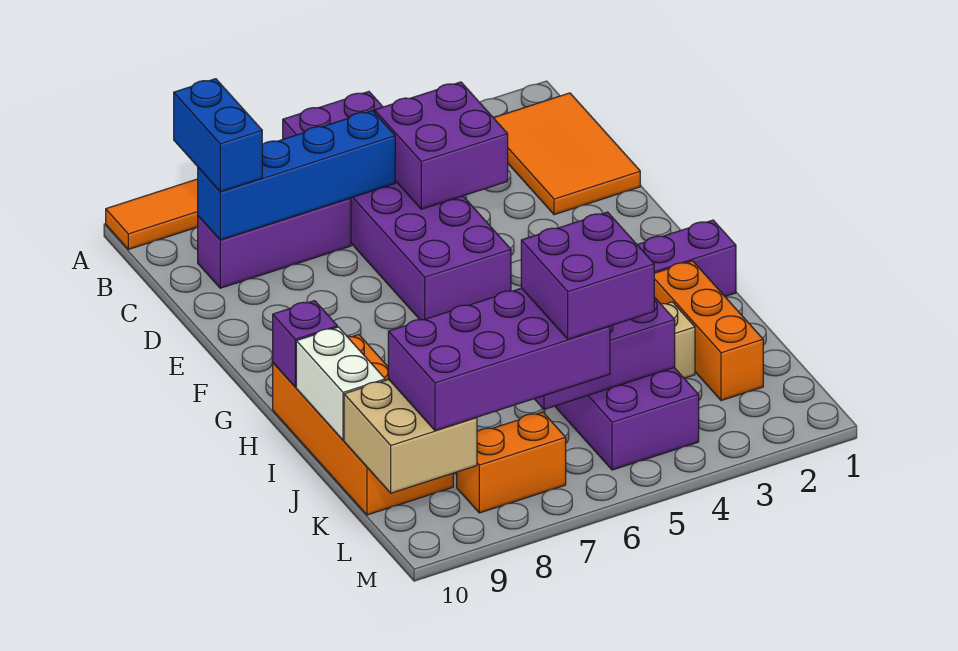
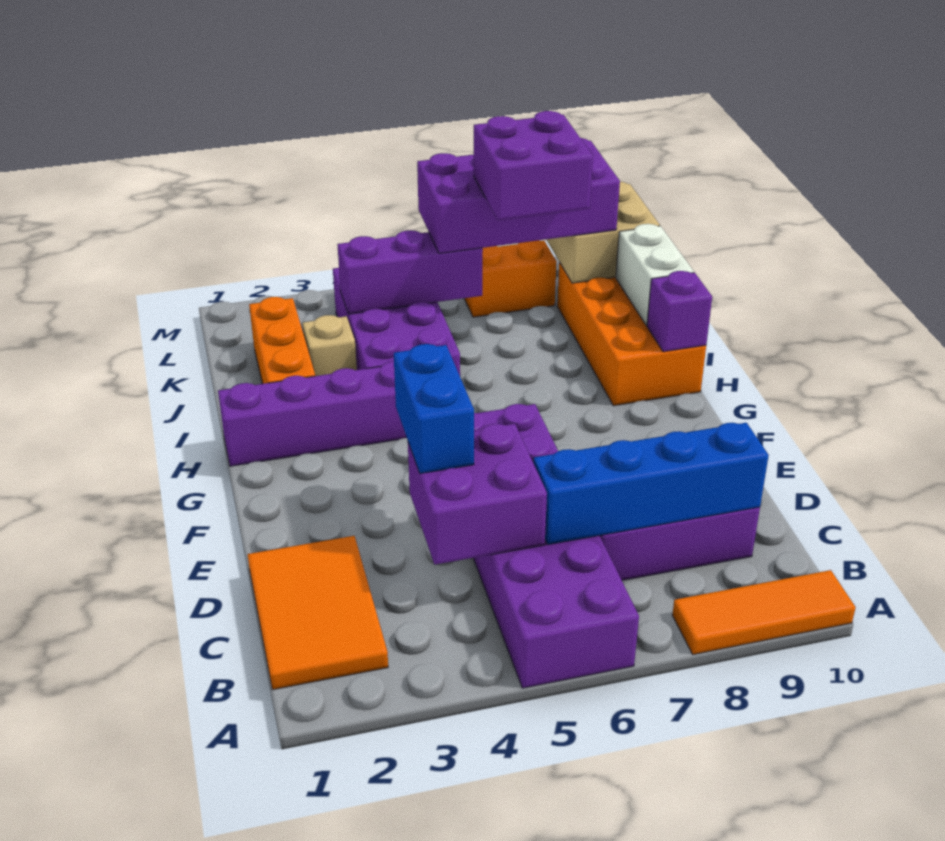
blue brick B9:C9 level 3 -> blue brick D4:E4 level 3
purple brick K5:L6 level 4 -> purple brick J7:K8 level 4

